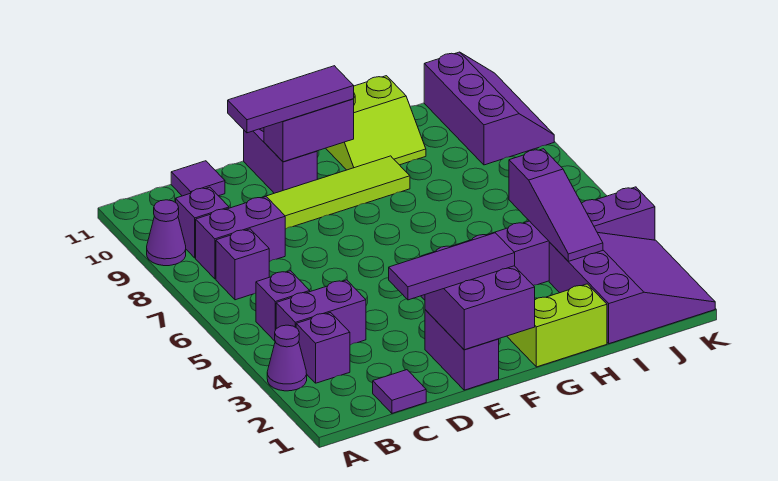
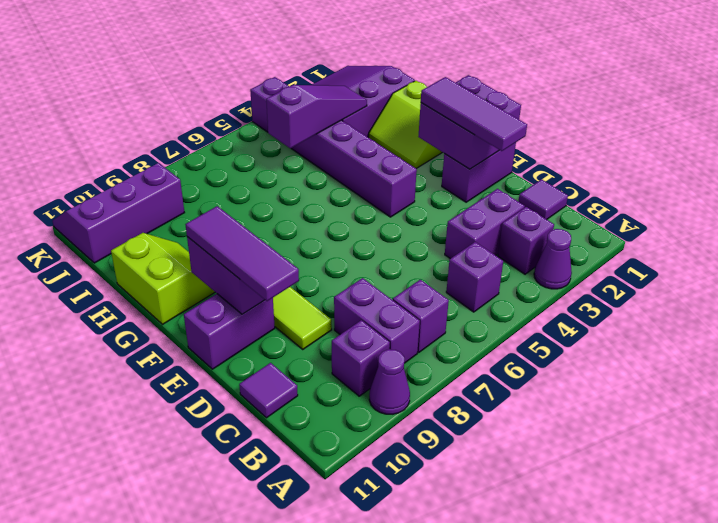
purple brick B4:C4 level 1 -> purple brick C3:C4 level 1

